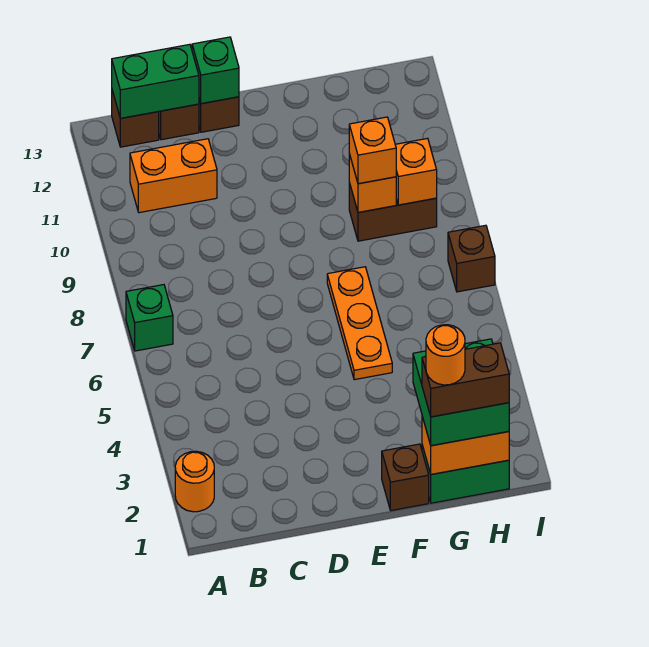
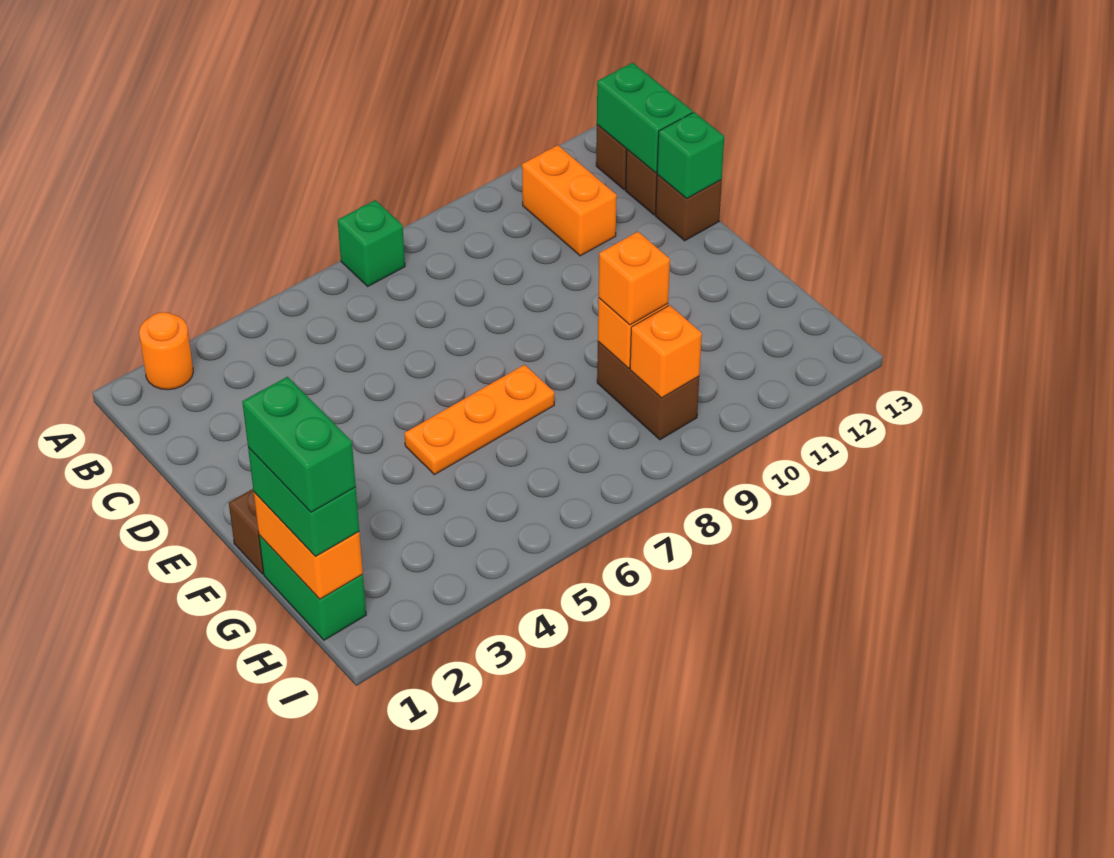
green brick G1:H2 level 3 -> green brick G1:H1 level 3
brown brick G1:H1 level 4 -> green brick G1:H1 level 4
orange round brick G1 level 5 -> none
brown brick I7 level 1 -> none

